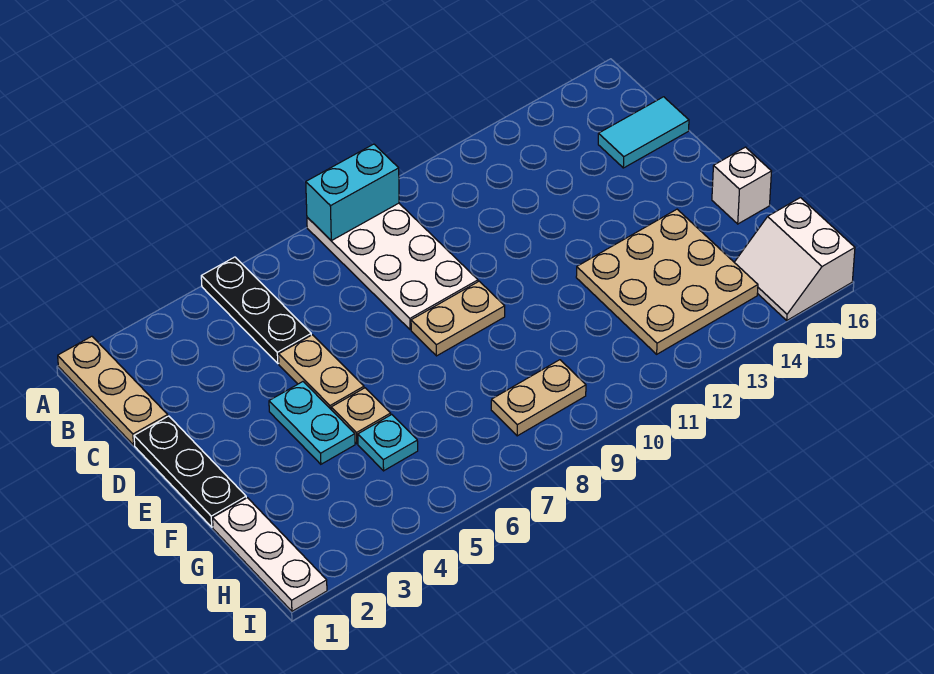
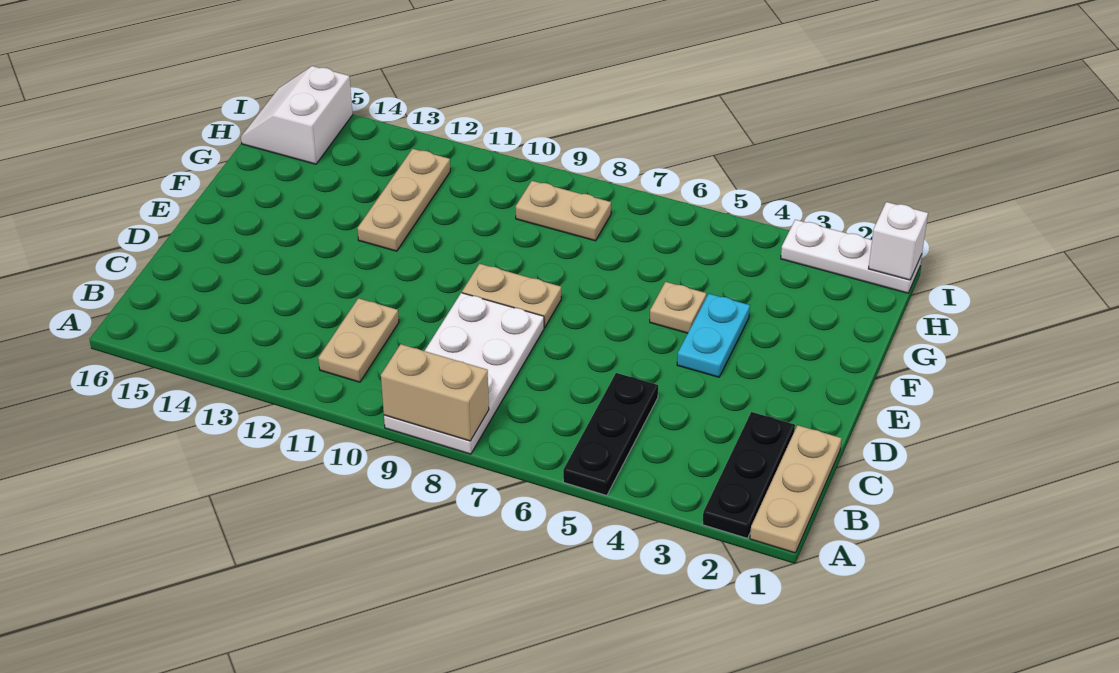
cyan brick A8:A9 level 2 -> tan brick A8:A9 level 2
cyan tile C15:C16 level 1 -> none
black plate D1:F1 level 1 -> black plate A2:C2 level 1
tan plate D5:E5 level 1 -> tan plate B11:C11 level 1
tan plate F12:H14 level 1 -> tan plate F12:H12 level 1
white brick F16 level 1 -> white brick I1 level 2
white plate G1:I1 level 1 -> white plate I1:I3 level 1
cyan plate G5 level 1 -> none
white slope H15:I16 level 1 top 16 -> white slope H15:I16 level 1 top 15

